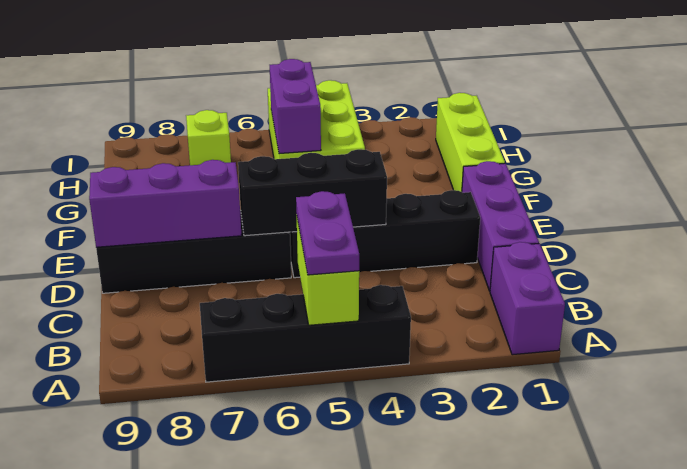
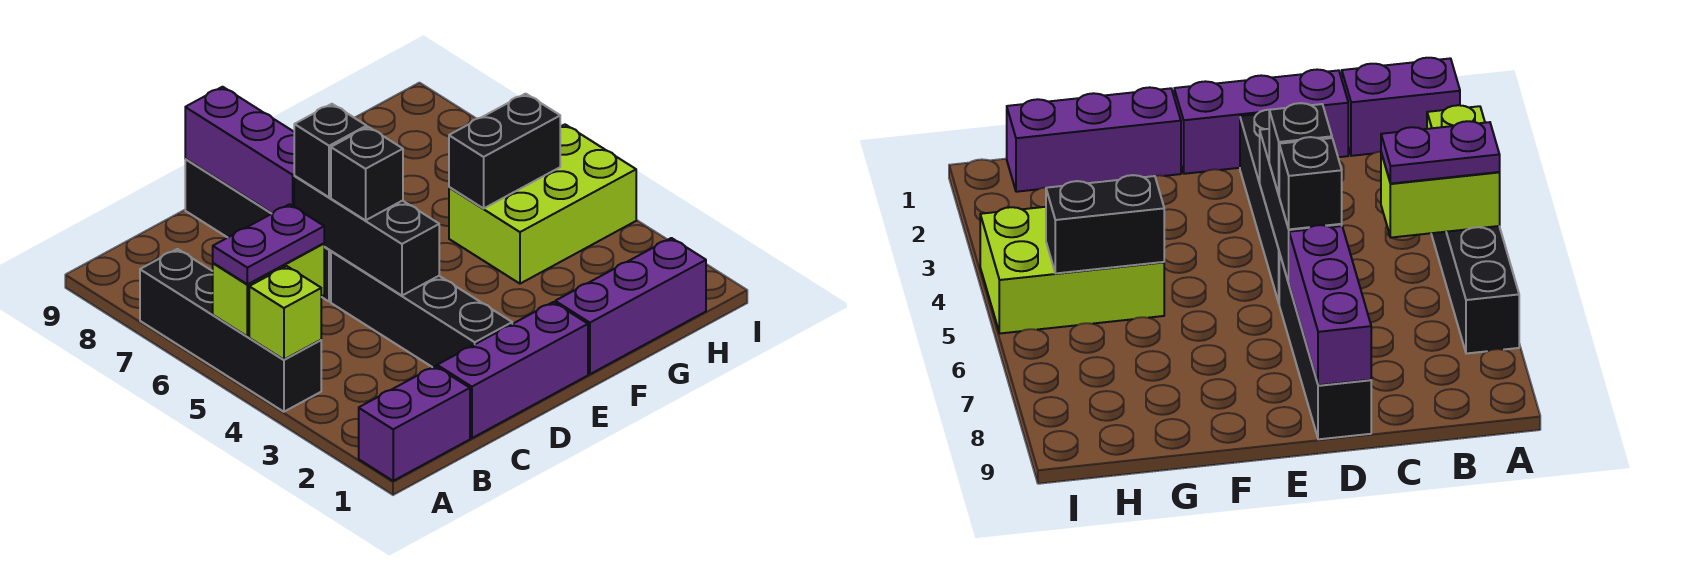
none -> black brick D5 level 3
none -> black brick D6 level 3
lime brick F1:H1 level 1 -> purple brick F1:H1 level 1
purple brick G5:H5 level 2 -> black brick G5:H5 level 2
lime brick H7 level 1 -> lime brick A4 level 2

